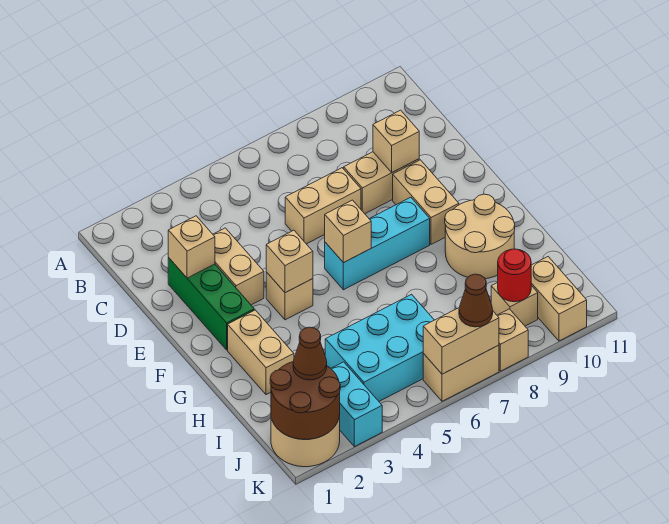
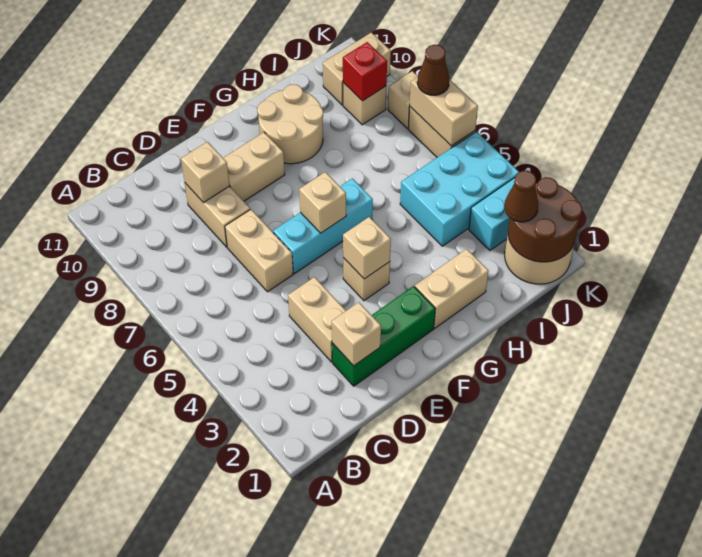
tan brick D3:E3 level 1 -> tan brick D3:D4 level 1
cyan brick F6:F8 level 1 -> cyan brick E6:G6 level 1
cyan brick I4:J6 level 1 -> cyan brick I4:K5 level 1
red round brick J9 level 2 -> red brick J9 level 2

